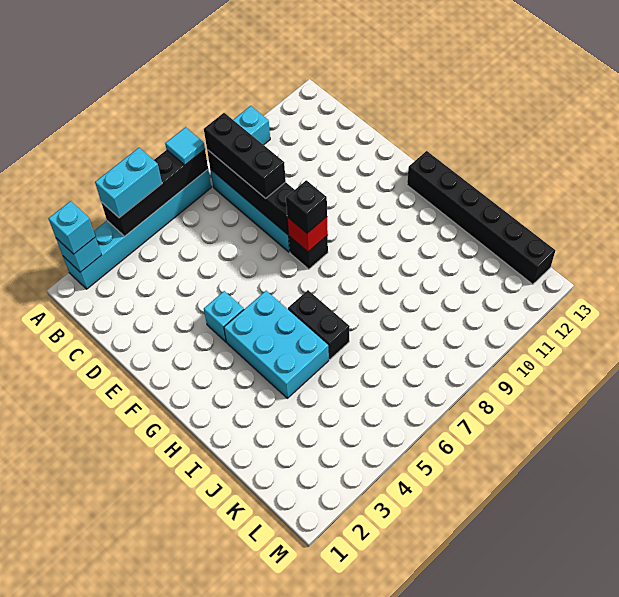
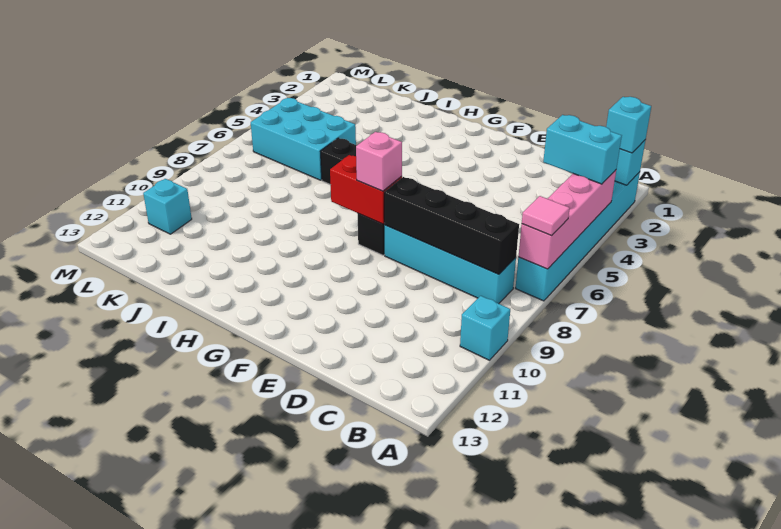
black brick A4:A7 level 2 -> pink brick A4:A7 level 2
cyan brick A4:A5 level 3 -> cyan brick A4:B4 level 3
cyan tile A7 level 3 -> pink tile A7 level 3
black brick B8:D8 level 3 -> none
cyan brick F4 level 1 -> cyan brick L11 level 1
red brick F8 level 2 -> red brick F8:G8 level 2
black brick F8 level 3 -> pink brick F8 level 3
cyan brick G4:I5 level 1 -> cyan brick J5:L6 level 1
black brick G13:L13 level 1 -> none

